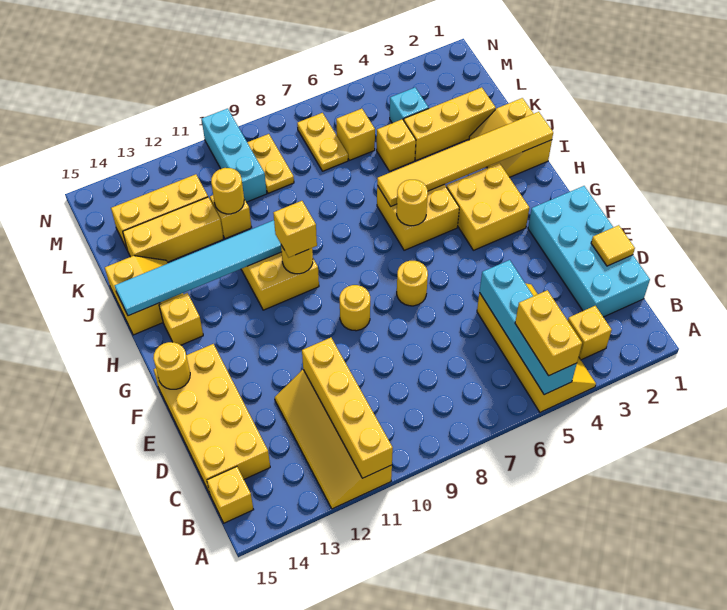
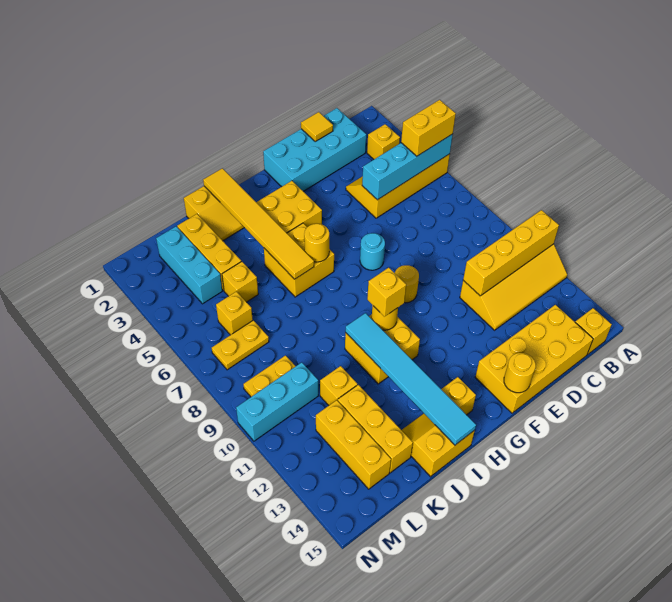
yellow round brick F7 level 1 -> cyan round brick F7 level 1
yellow round brick K11 level 2 -> none
cyan brick L4 level 1 -> cyan brick L2:L4 level 1

